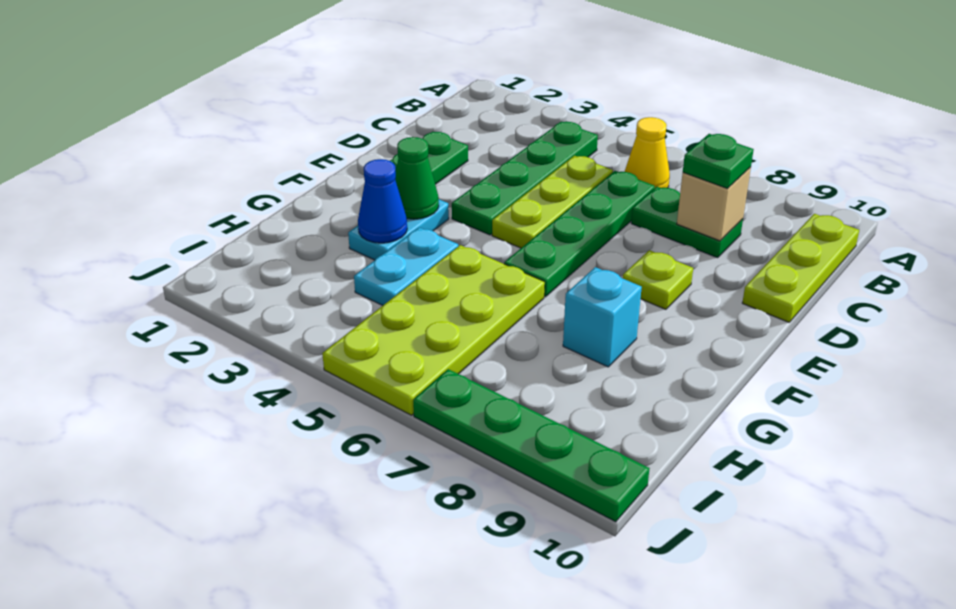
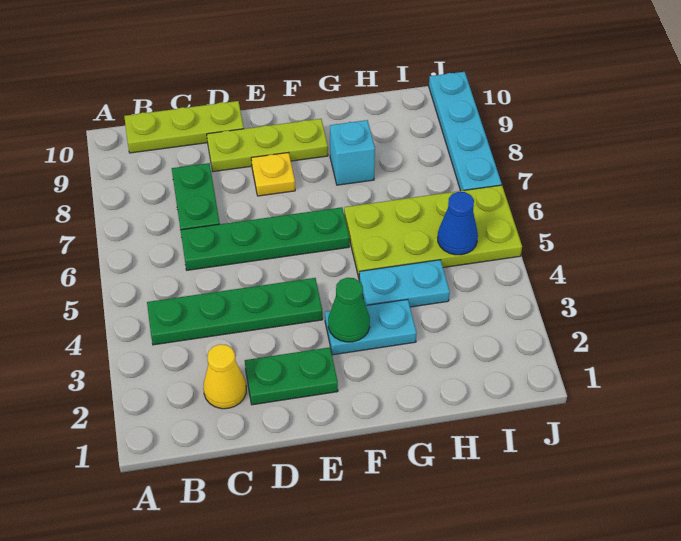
yellow cone B6 level 1 -> yellow cone C2 level 1
lime plate C5:E5 level 1 -> lime plate D9:F9 level 1
tan brick C8 level 2 -> none
green plate C8 level 3 -> none
lime plate E8 level 1 -> yellow plate E8 level 1
blue cone G3 level 2 -> blue cone I5 level 2
green plate J7:J10 level 1 -> cyan plate J7:J10 level 1

